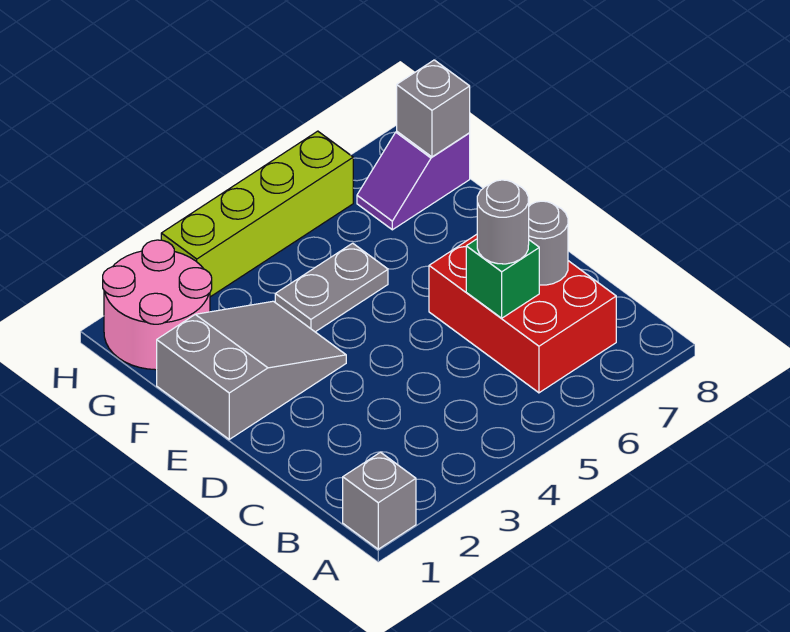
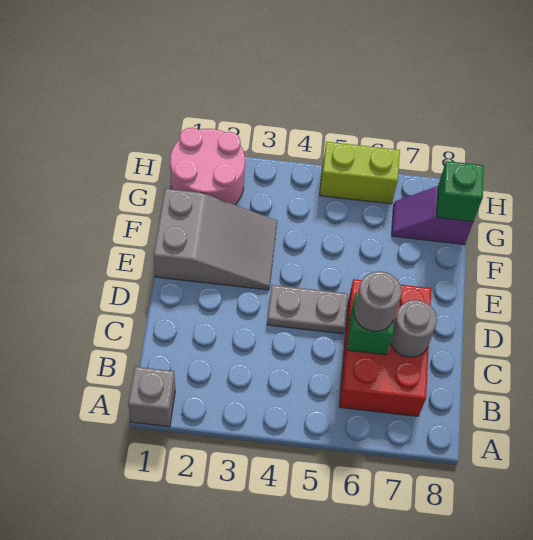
grey plate F4:F5 level 1 -> grey plate D4:D5 level 1
grey brick G8 level 2 -> green brick G8 level 2
lime brick H3:H6 level 1 -> lime brick H5:H6 level 1

